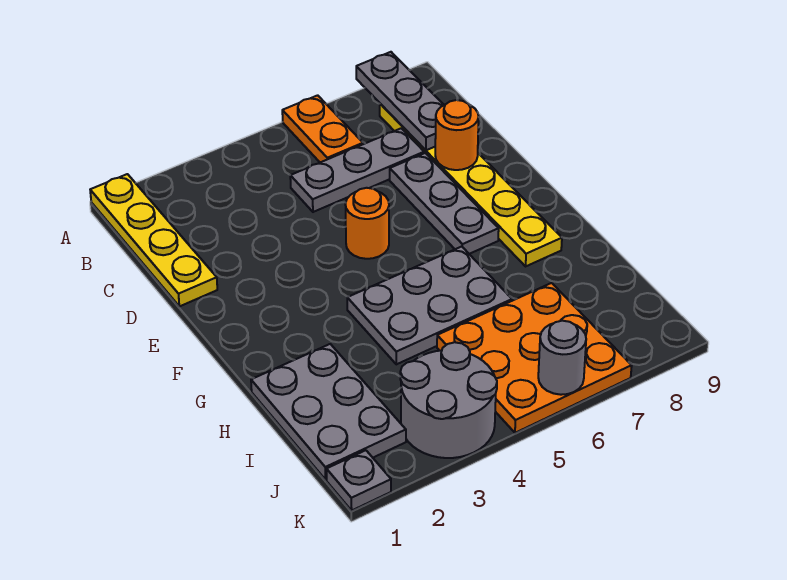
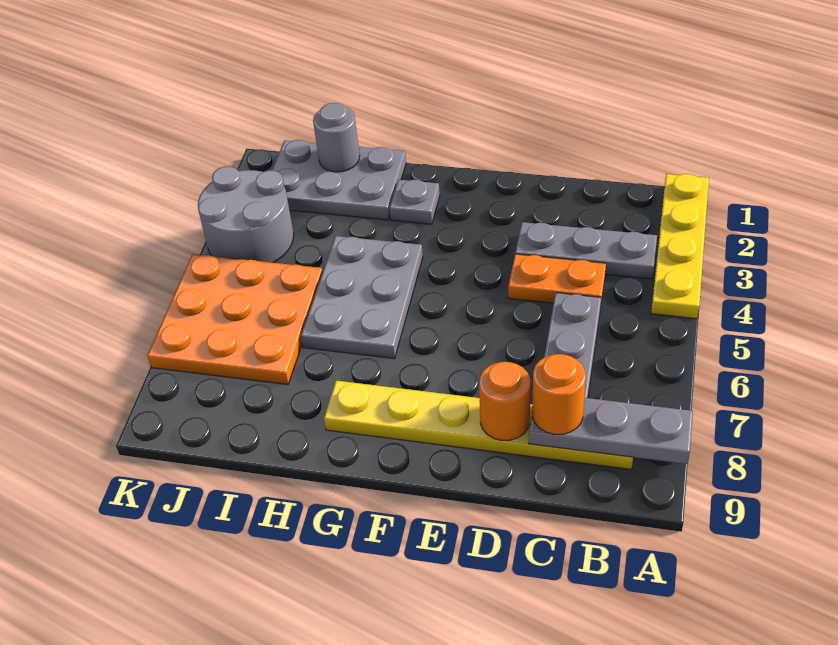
yellow plate A1:D1 level 1 -> yellow plate A1:A4 level 1
orange plate A6:B6 level 1 -> orange plate C4:D4 level 1
grey plate D7:F7 level 1 -> grey plate B3:D3 level 1
orange round brick E5 level 1 -> orange round brick C8 level 3
grey plate K1 level 1 -> grey plate G2 level 1
grey round brick K6 level 2 -> grey round brick I1 level 2

